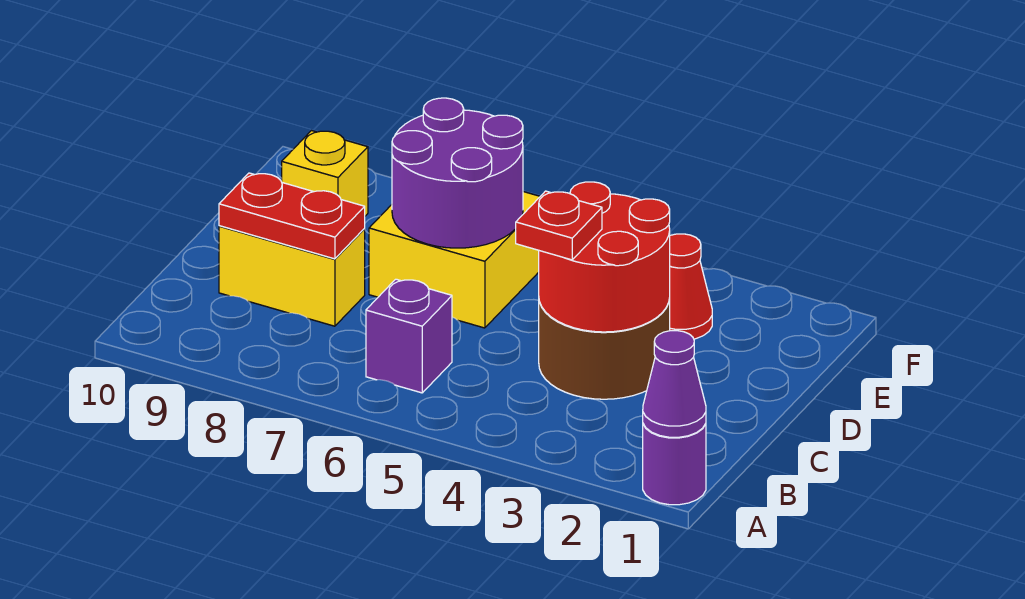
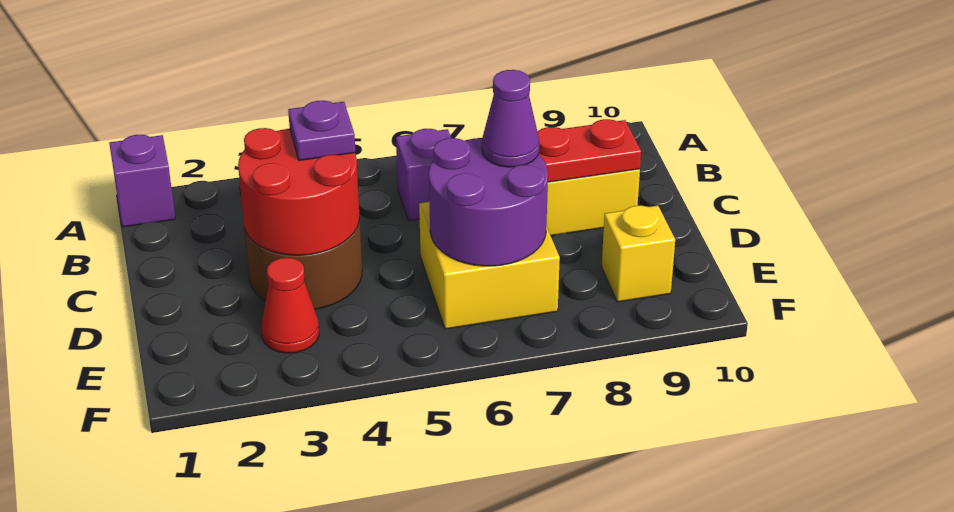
purple round brick A1 level 1 -> purple brick A1 level 1
purple cone A1 level 2 -> purple cone D7 level 3
red plate C4 level 3 -> purple plate C4 level 3

